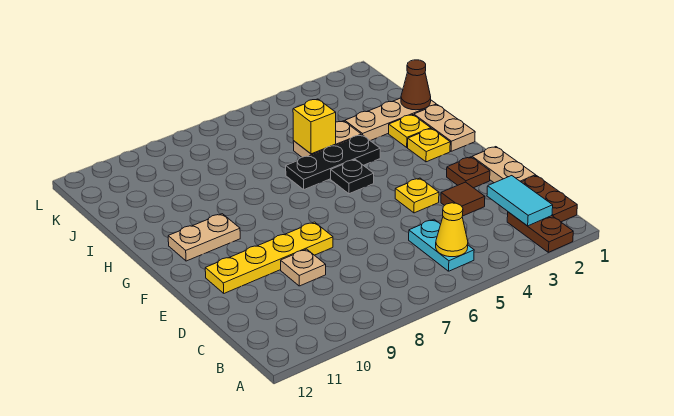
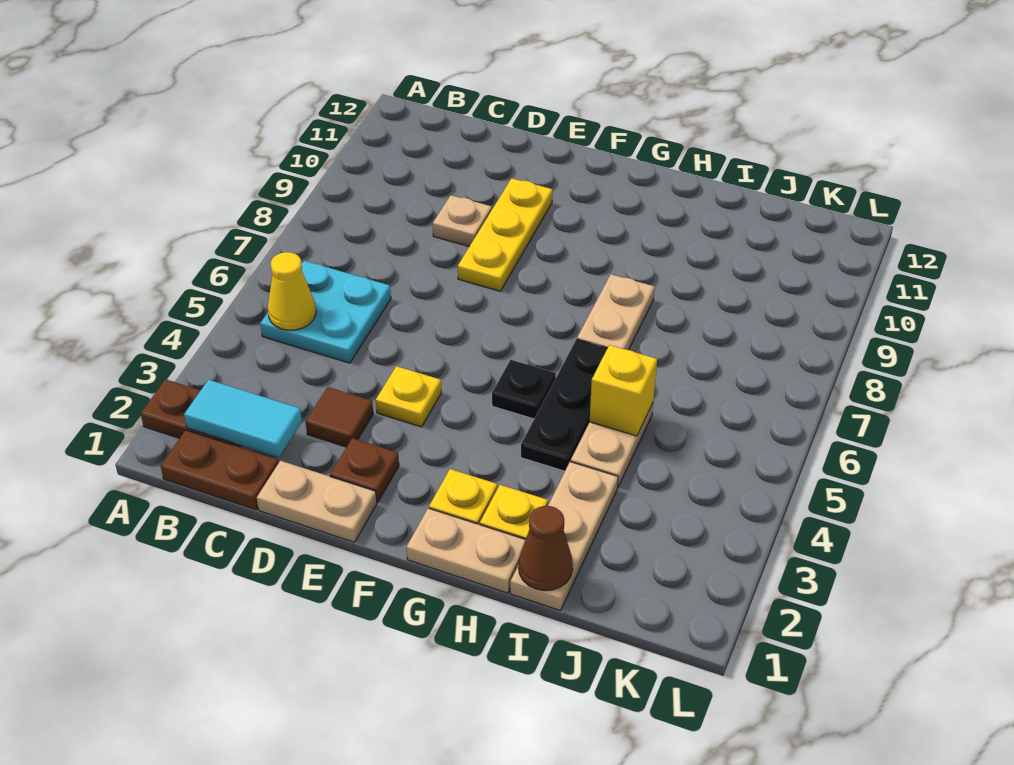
cyan plate B5:C5 level 1 -> cyan plate B5:C6 level 1
yellow plate E8:E11 level 1 -> yellow plate E8:E10 level 1
tan plate G10:G11 level 1 -> tan plate H7:H8 level 1

